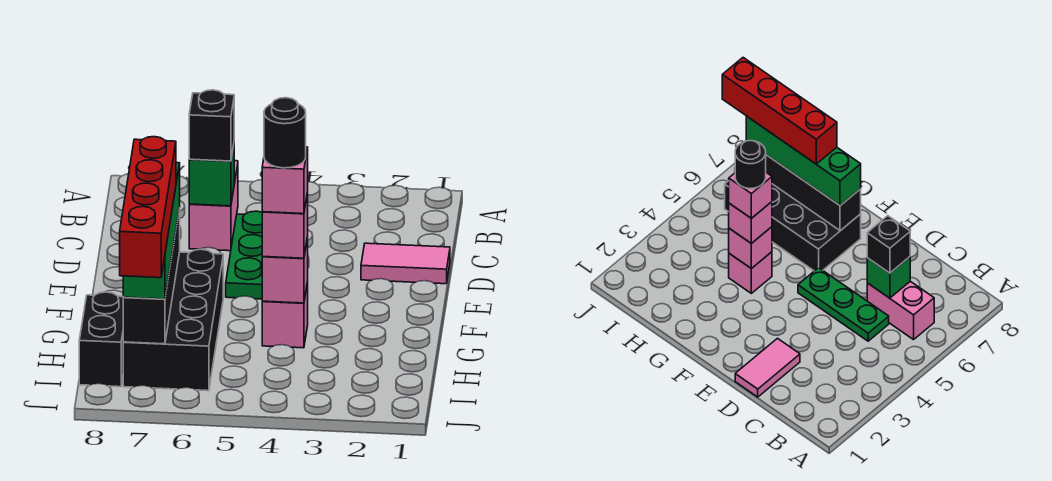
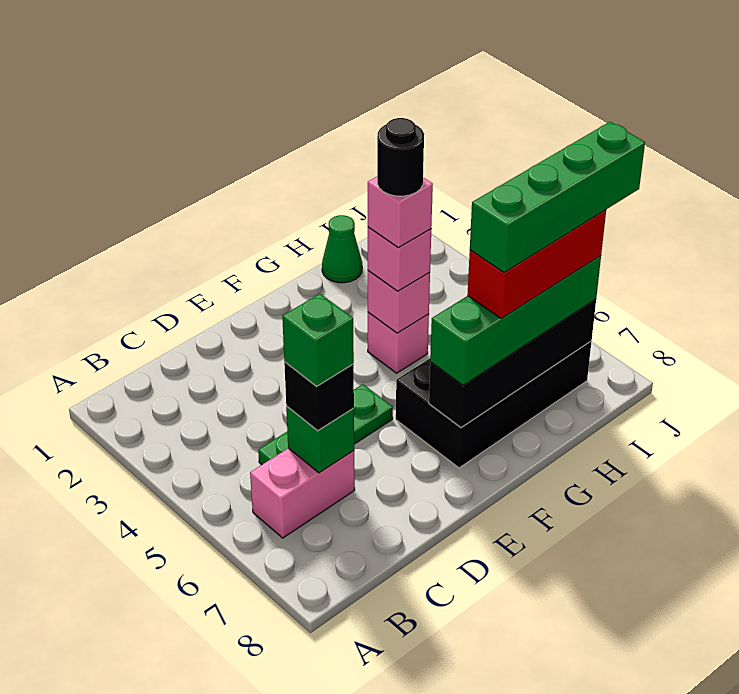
none -> green brick C6 level 4
pink tile D1:D2 level 1 -> none
red brick G7:J7 level 4 -> red brick G7:I7 level 4
none -> green brick G7:J7 level 5
none -> green cone H1 level 1
black brick H8:I8 level 1 -> none

